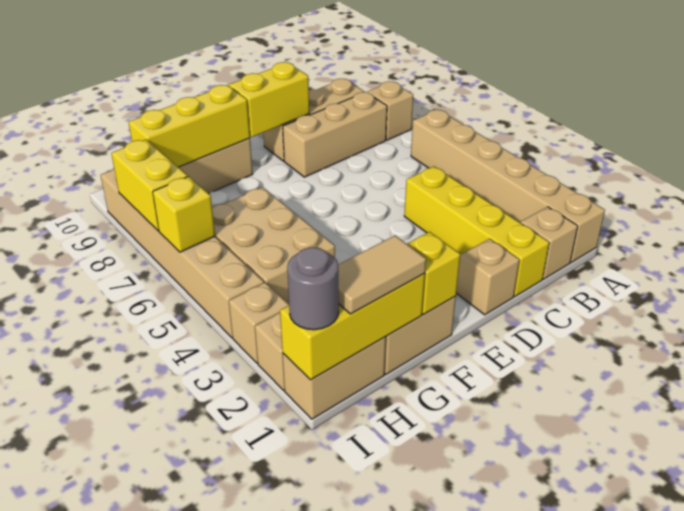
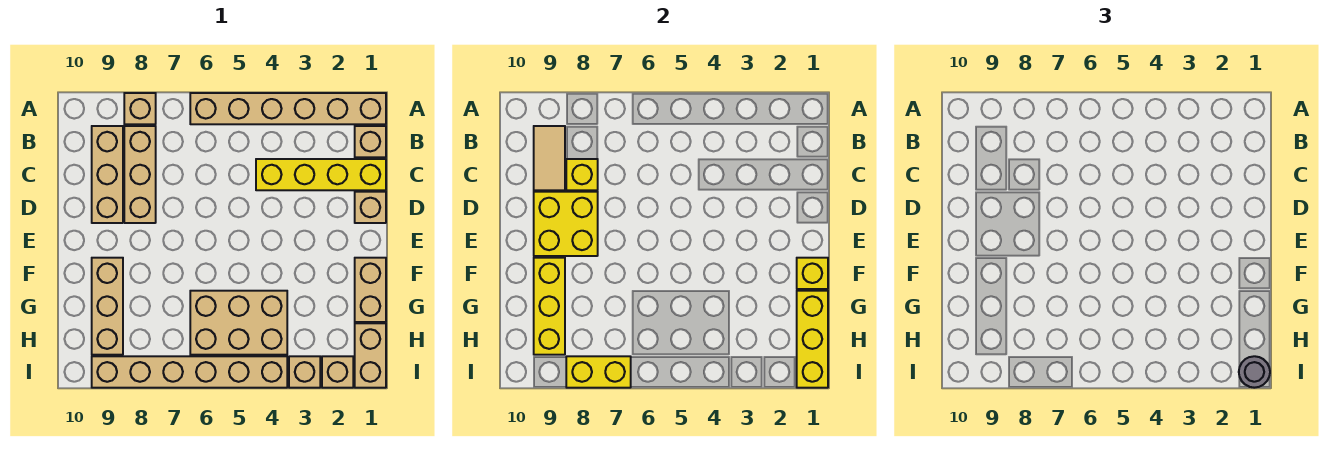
yellow brick D9:E9 level 2 -> yellow brick D8:E9 level 2
tan tile G1:H1 level 3 -> tan tile B9:C9 level 2
yellow brick I6 level 2 -> yellow brick C8 level 2

